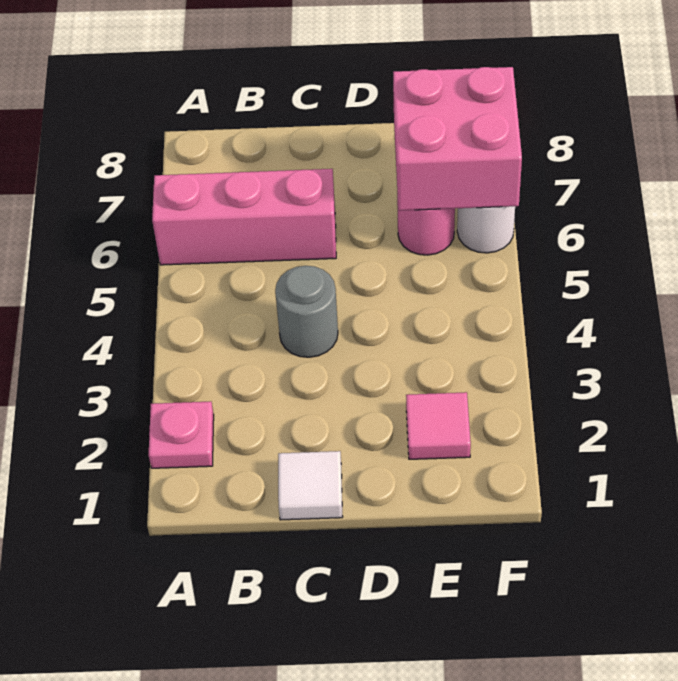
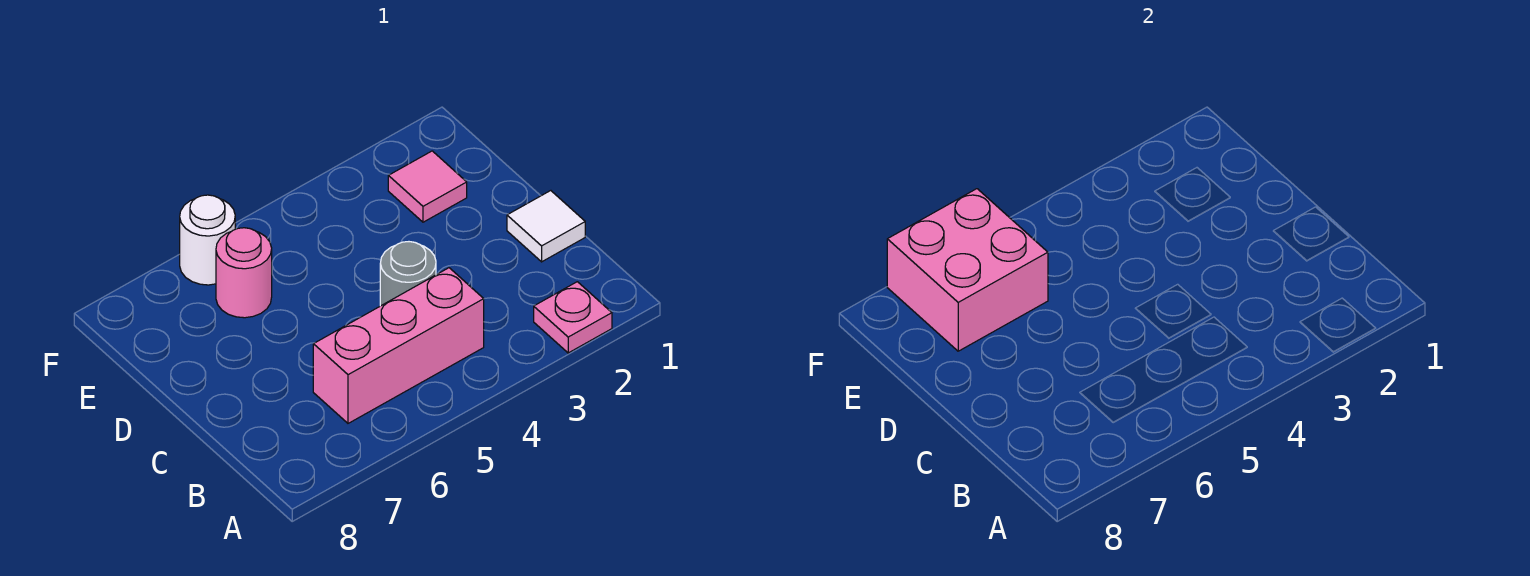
pink brick A6:C6 level 1 -> pink brick B4:B6 level 1

